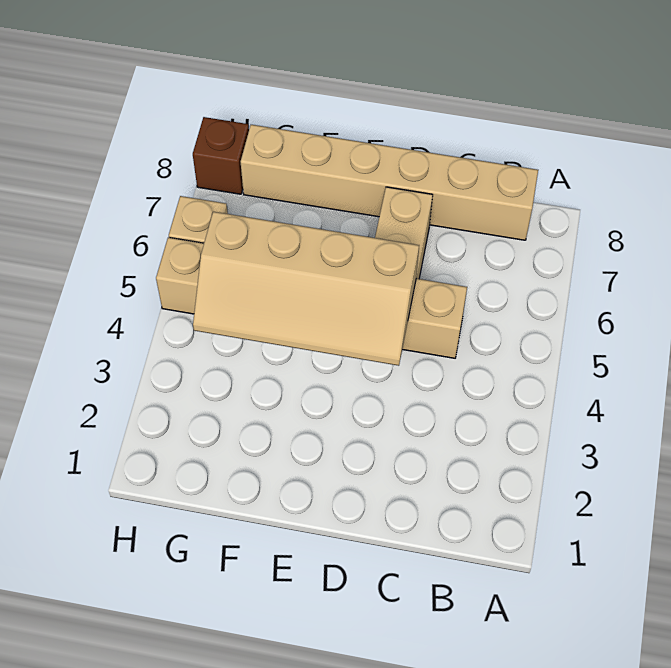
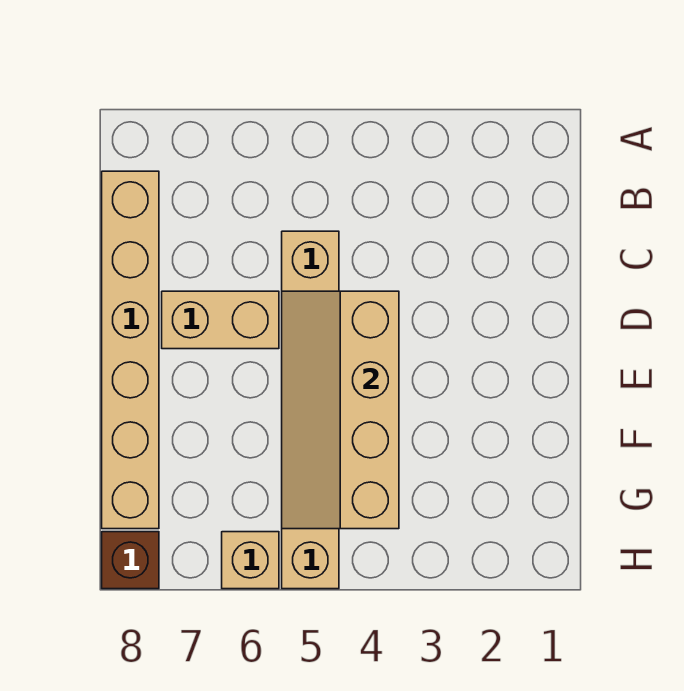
tan slope D4:G5 level 2 top 5 -> tan slope D4:G5 level 2 top 4

